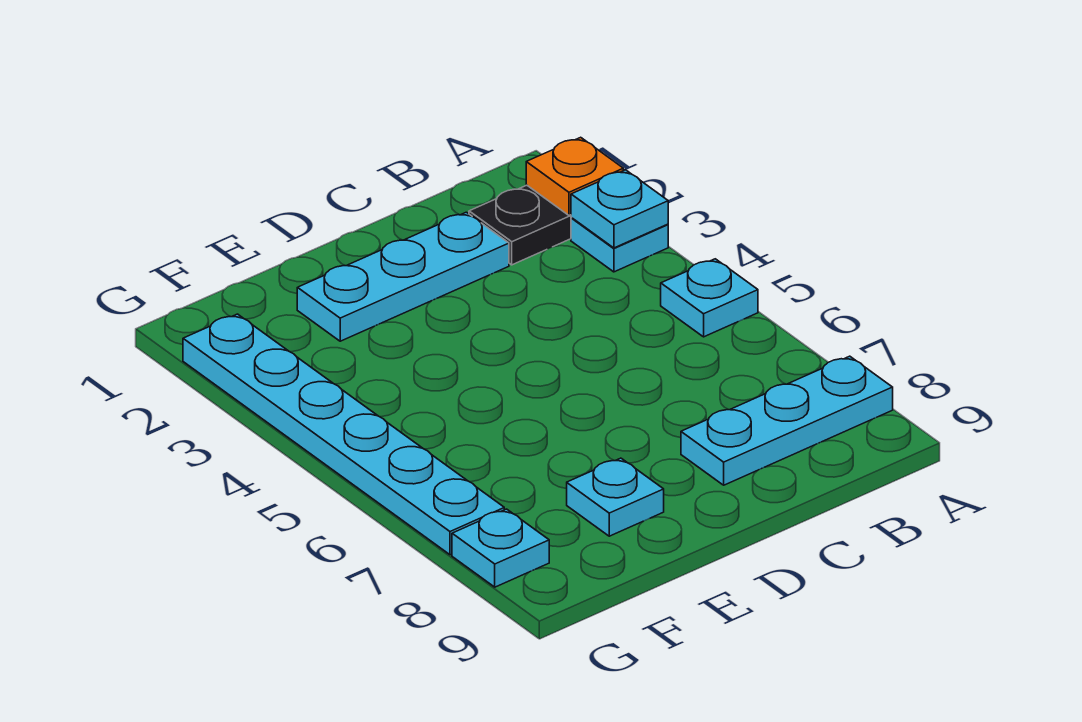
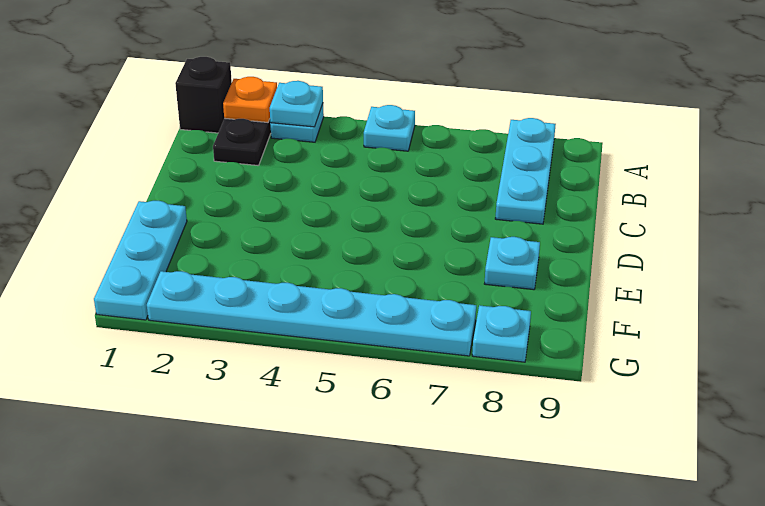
none -> black brick A1 level 1
cyan plate C2:E2 level 1 -> cyan plate E1:G1 level 1

